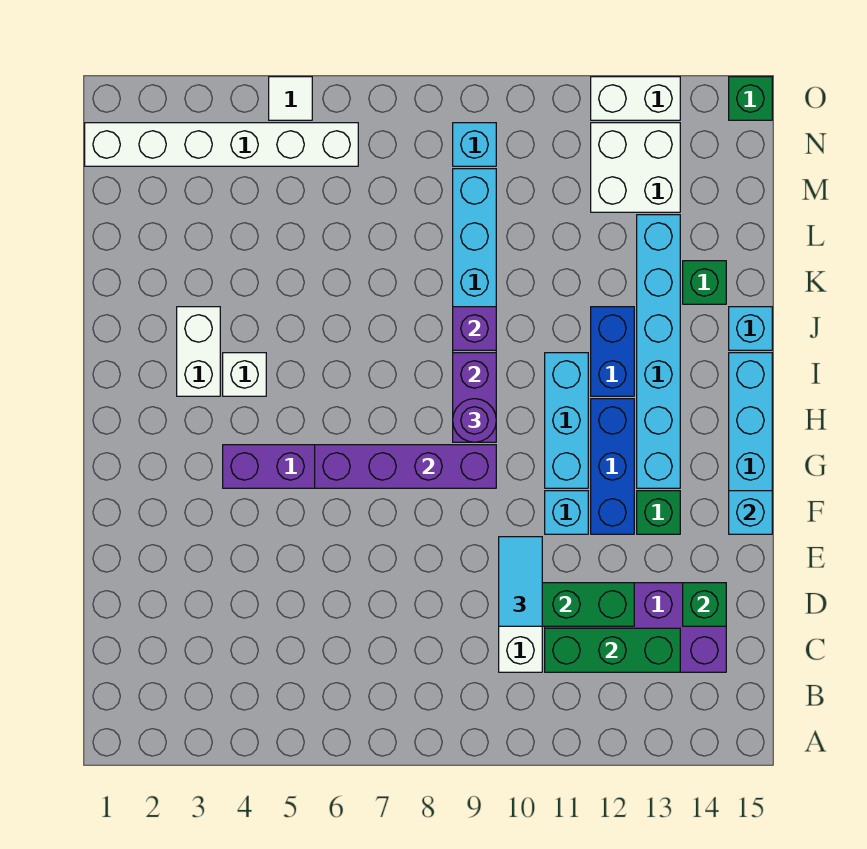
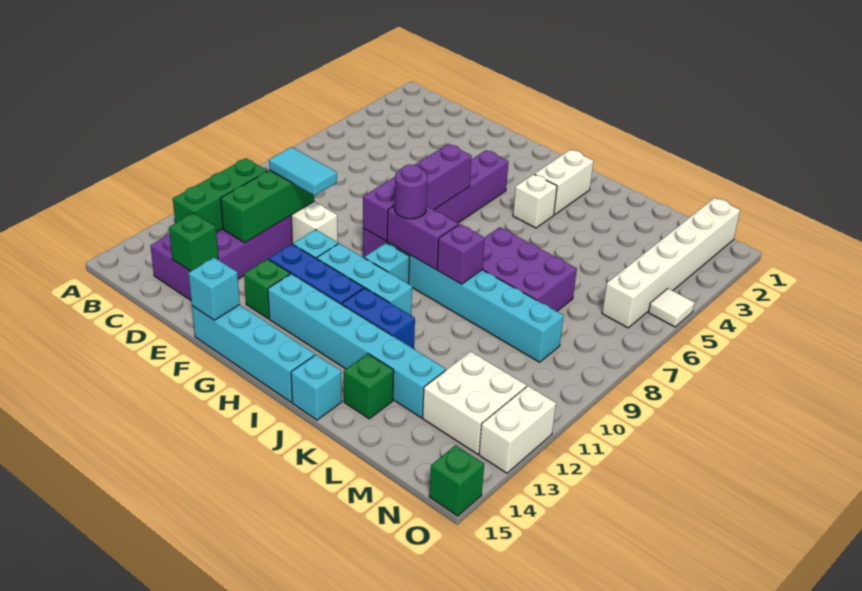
white brick I3:J3 level 1 -> white brick I2:I3 level 1
none -> purple brick J7:L8 level 1
cyan brick N9 level 1 -> cyan brick H10 level 1

